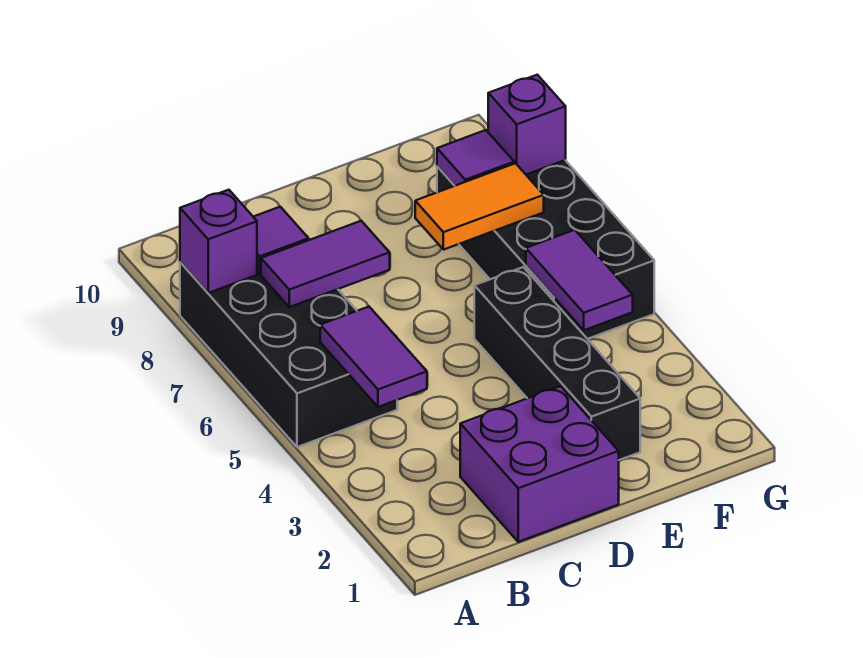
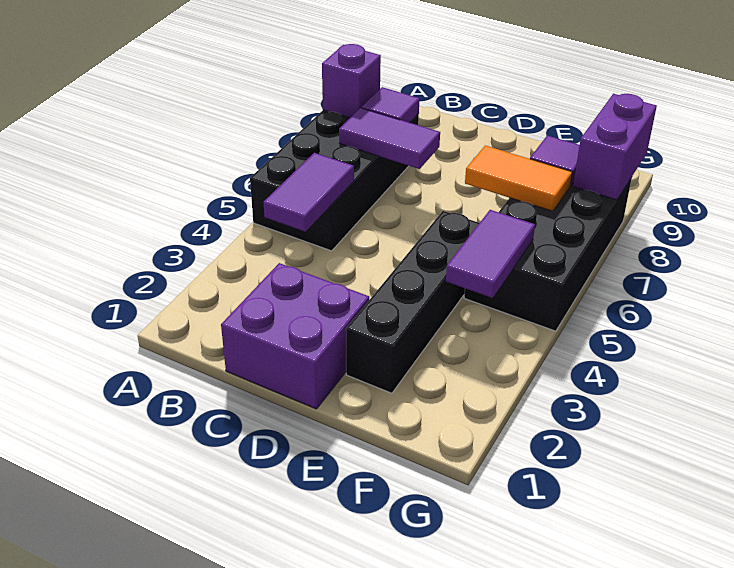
purple brick G8 level 2 -> purple brick G8:G9 level 2

